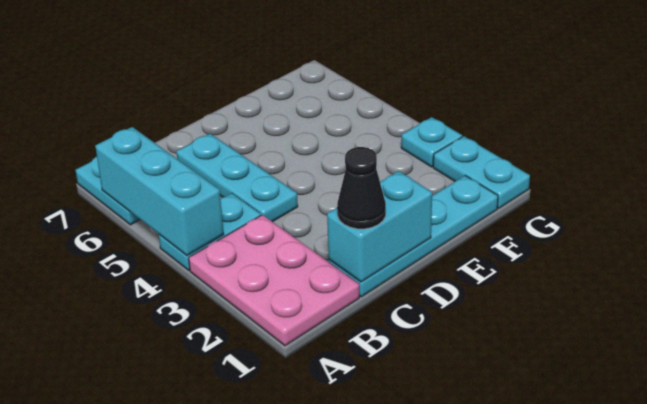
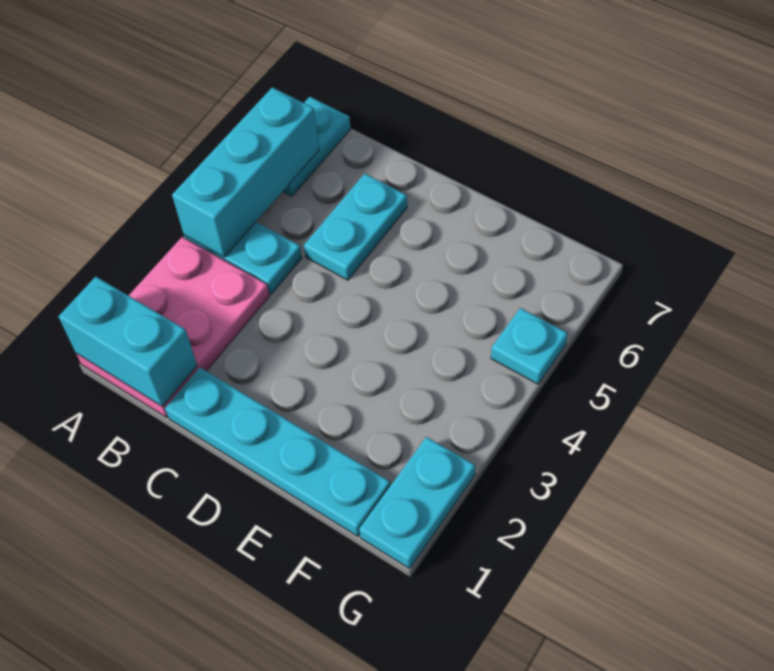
cyan brick C1:D1 level 2 -> cyan brick A1:B1 level 2
black cone C1 level 3 -> none
cyan plate C4:C6 level 1 -> cyan plate C5:C6 level 1
cyan plate G3 level 1 -> cyan plate G5 level 1

